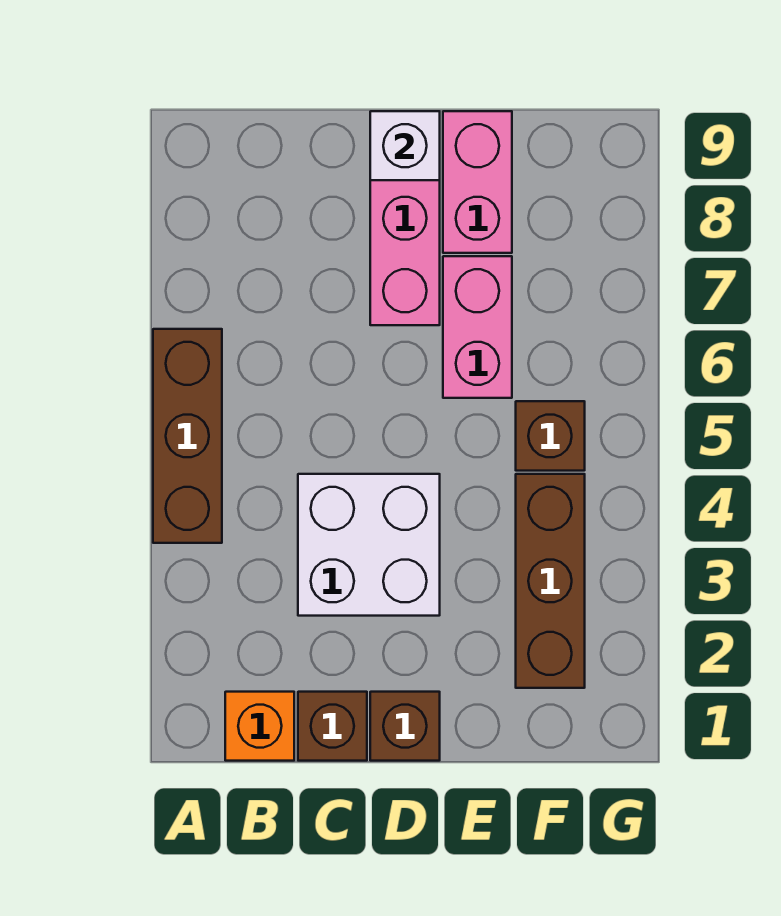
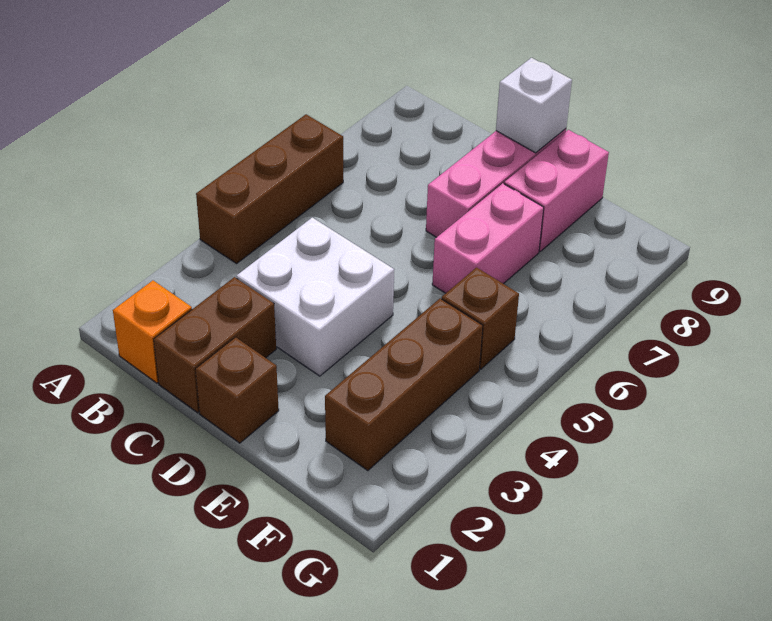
brown brick C1 level 1 -> brown brick C1:C2 level 1

